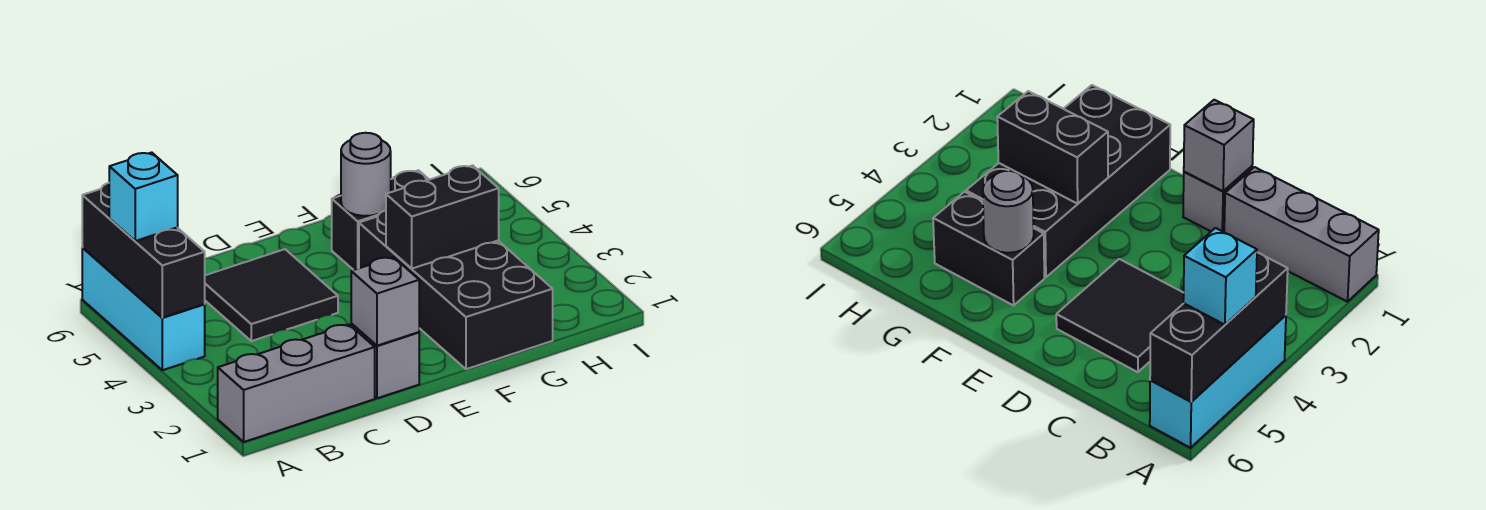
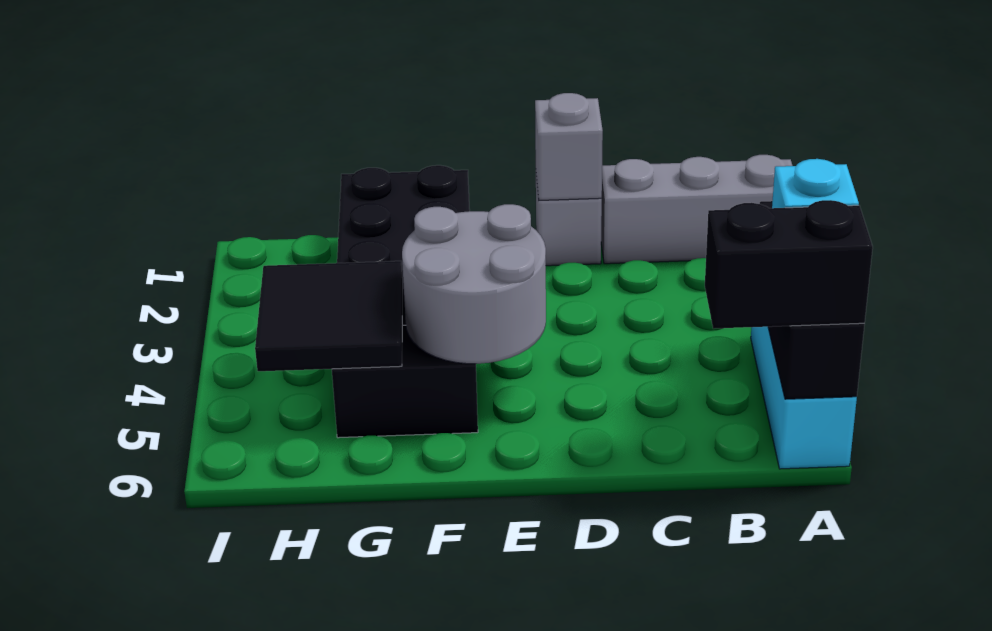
black tile C4:D5 level 1 -> black tile G4:H5 level 2
black brick F3:G3 level 2 -> black brick A6:B6 level 3
grey round brick F5 level 2 -> grey round brick E4:F5 level 2

